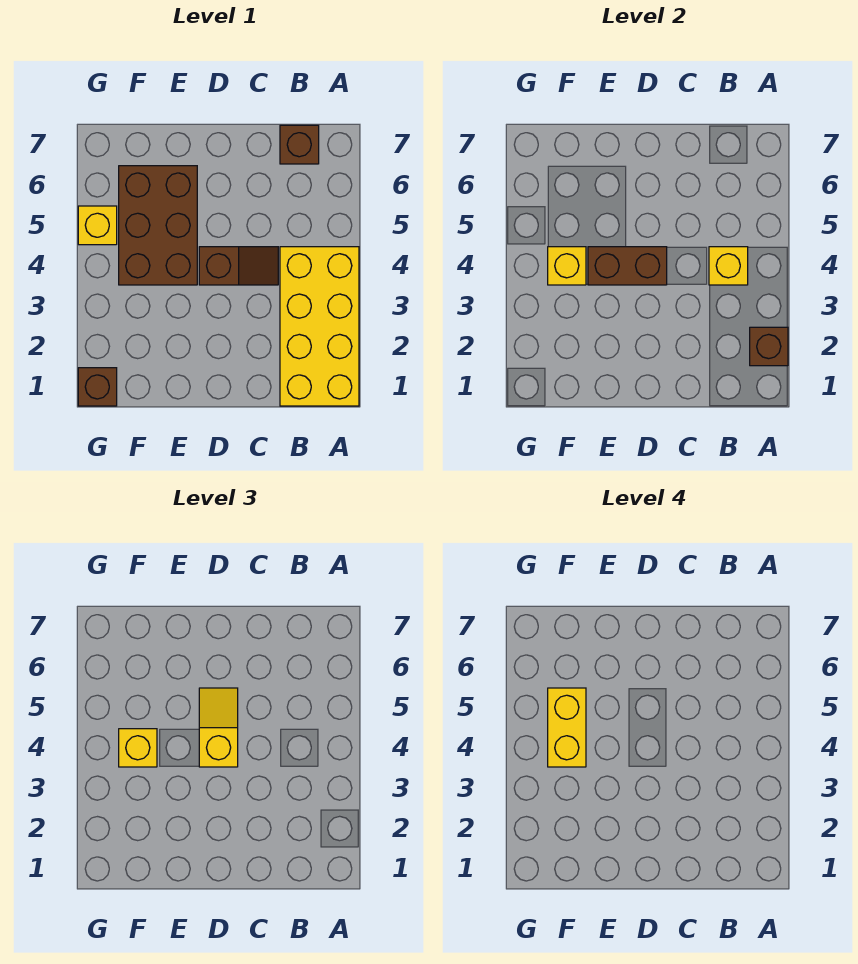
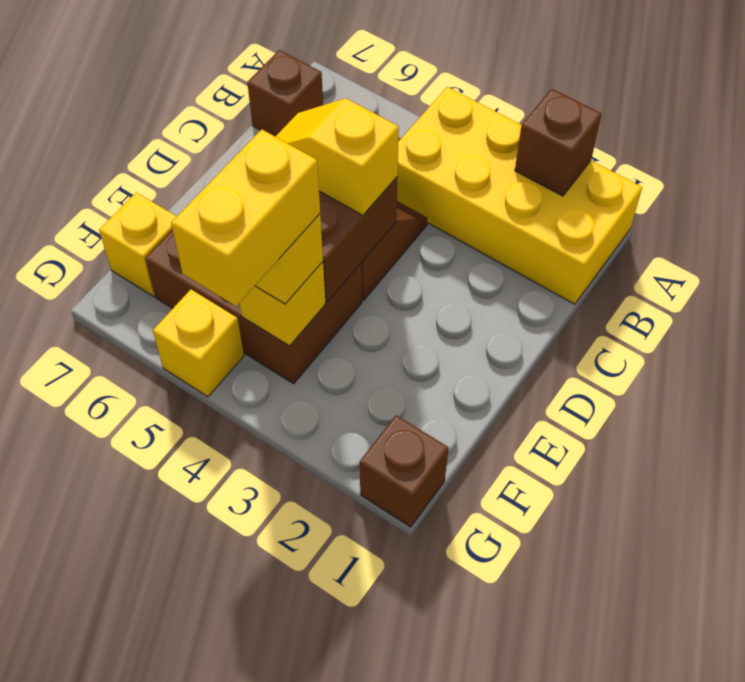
yellow brick B4 level 2 -> yellow brick F7 level 1
yellow brick F4:F5 level 4 -> yellow brick F4:G4 level 4

